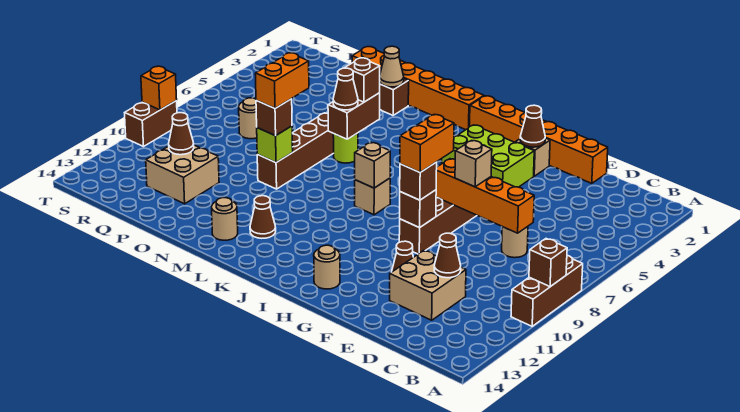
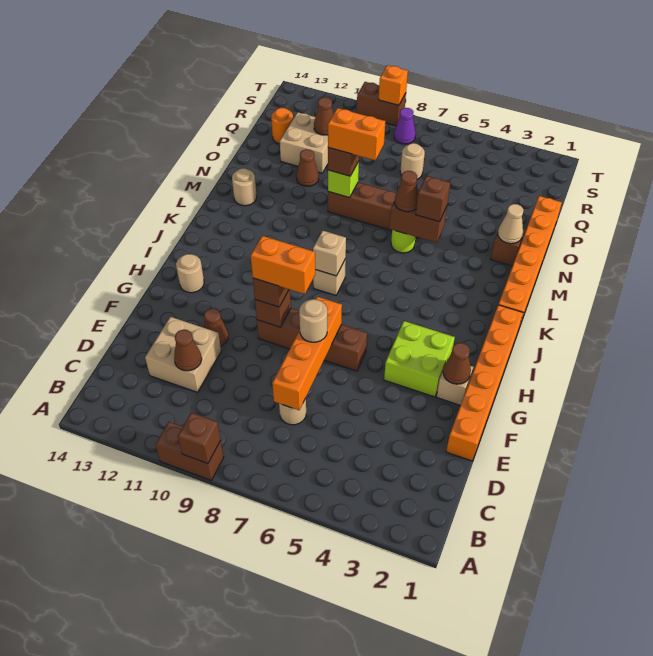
brown brick A8:A10 level 1 -> brown brick A9:A10 level 1
tan brick F7 level 3 -> tan round brick F7 level 3
lime brick G3:I4 level 1 -> lime brick G3:H4 level 1
brown cone L12 level 1 -> brown cone O11 level 1
none -> orange round brick Q13 level 1
none -> purple cone S8 level 1

